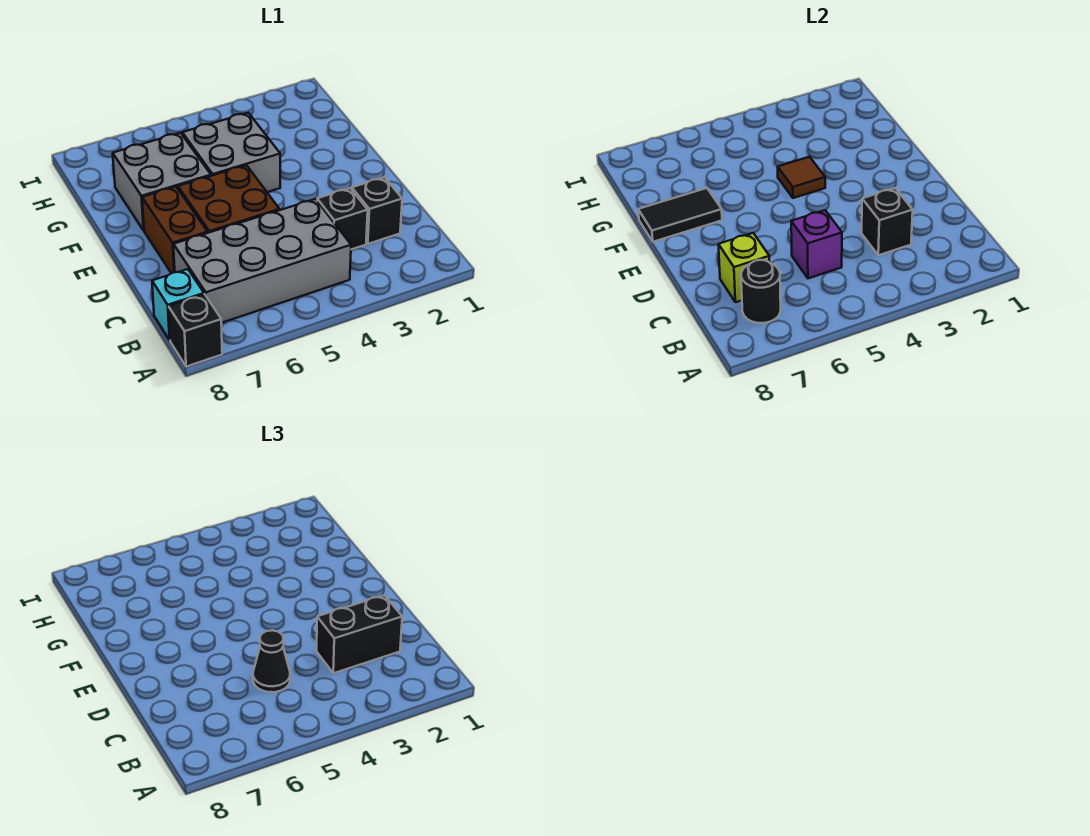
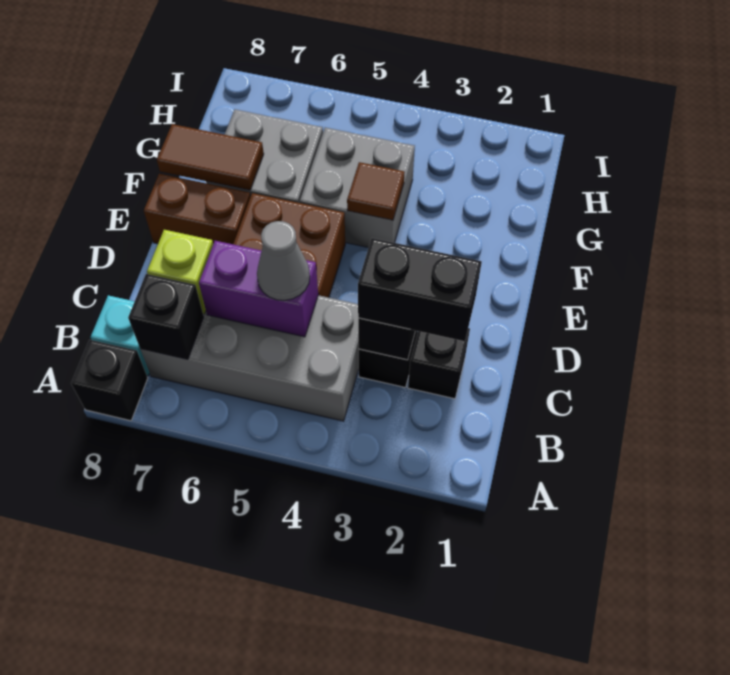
black round brick B7 level 2 -> black brick B7 level 2
purple brick C5 level 2 -> purple brick C5:C6 level 2
black cone C5 level 3 -> grey cone C5 level 3
brown brick D7:E7 level 1 -> brown brick E7:E8 level 1
black tile F7:F8 level 2 -> brown tile F7:F8 level 2

